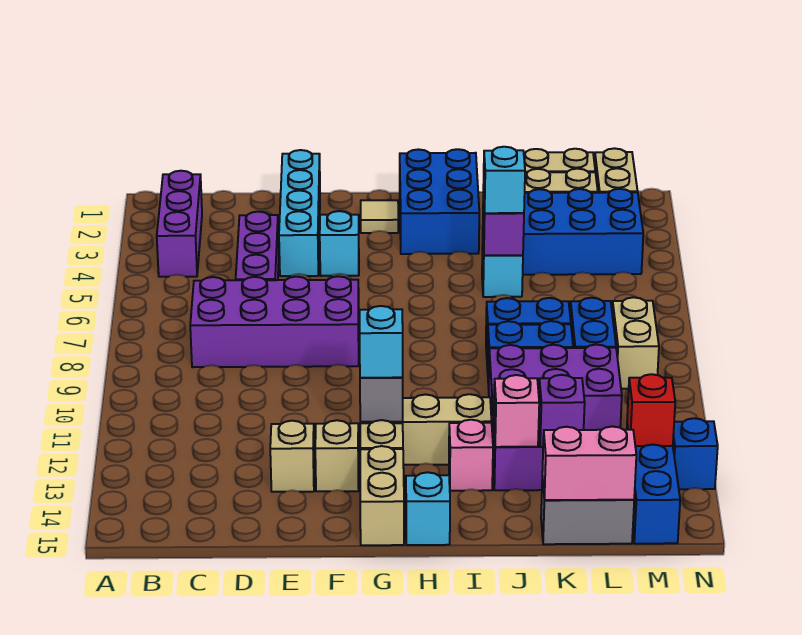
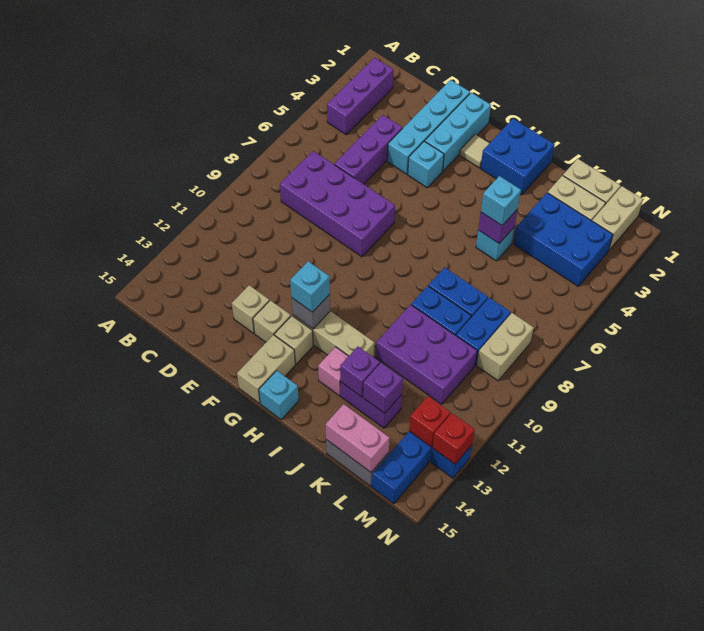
none -> cyan brick F1:F3 level 1
blue brick H1:I3 level 1 -> blue brick H1:I2 level 1
pink brick J13 level 2 -> purple brick J13 level 2
none -> red brick N13 level 2

